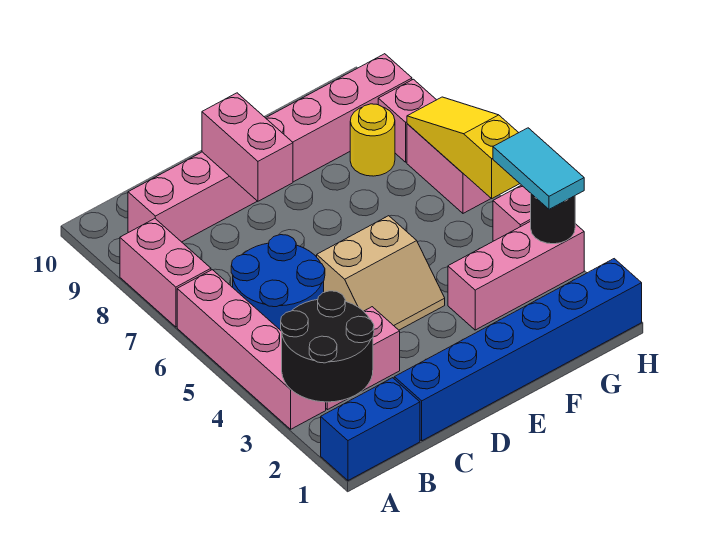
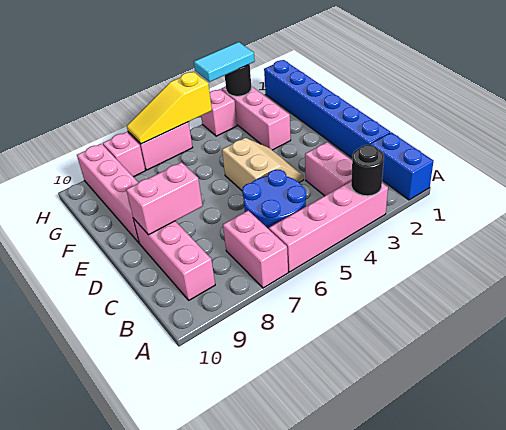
black round brick A2:B3 level 2 -> black round brick A3 level 2
pink brick A7:A8 level 1 -> pink brick A7:B7 level 1
yellow round brick G8 level 1 -> none

